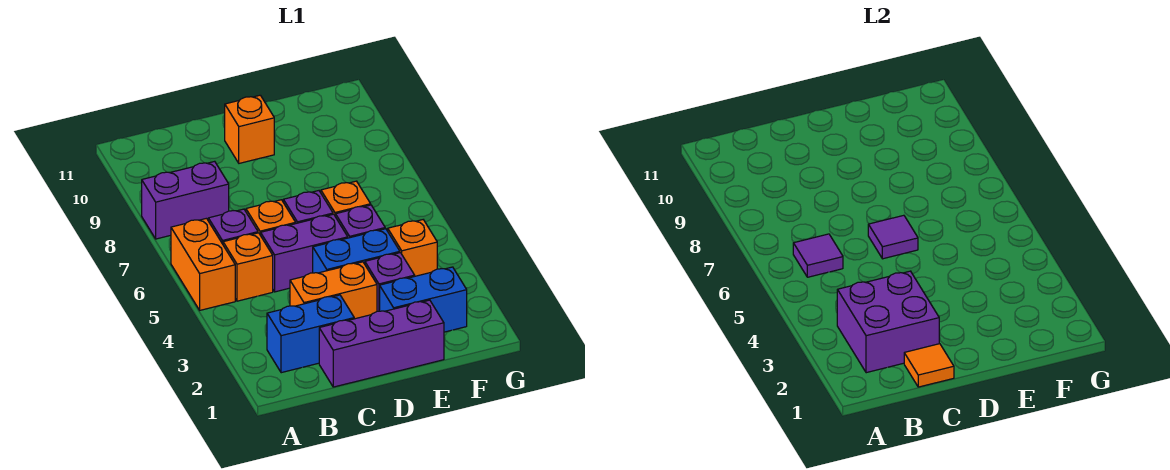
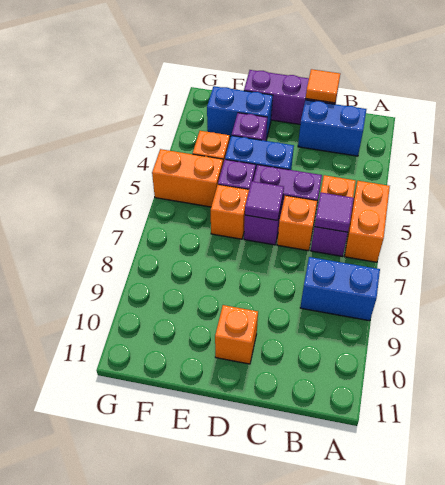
purple brick A8:B8 level 1 -> blue brick A8:B8 level 1
purple brick B2:C3 level 2 -> none
orange brick C3:D3 level 1 -> orange brick F5:G5 level 1

